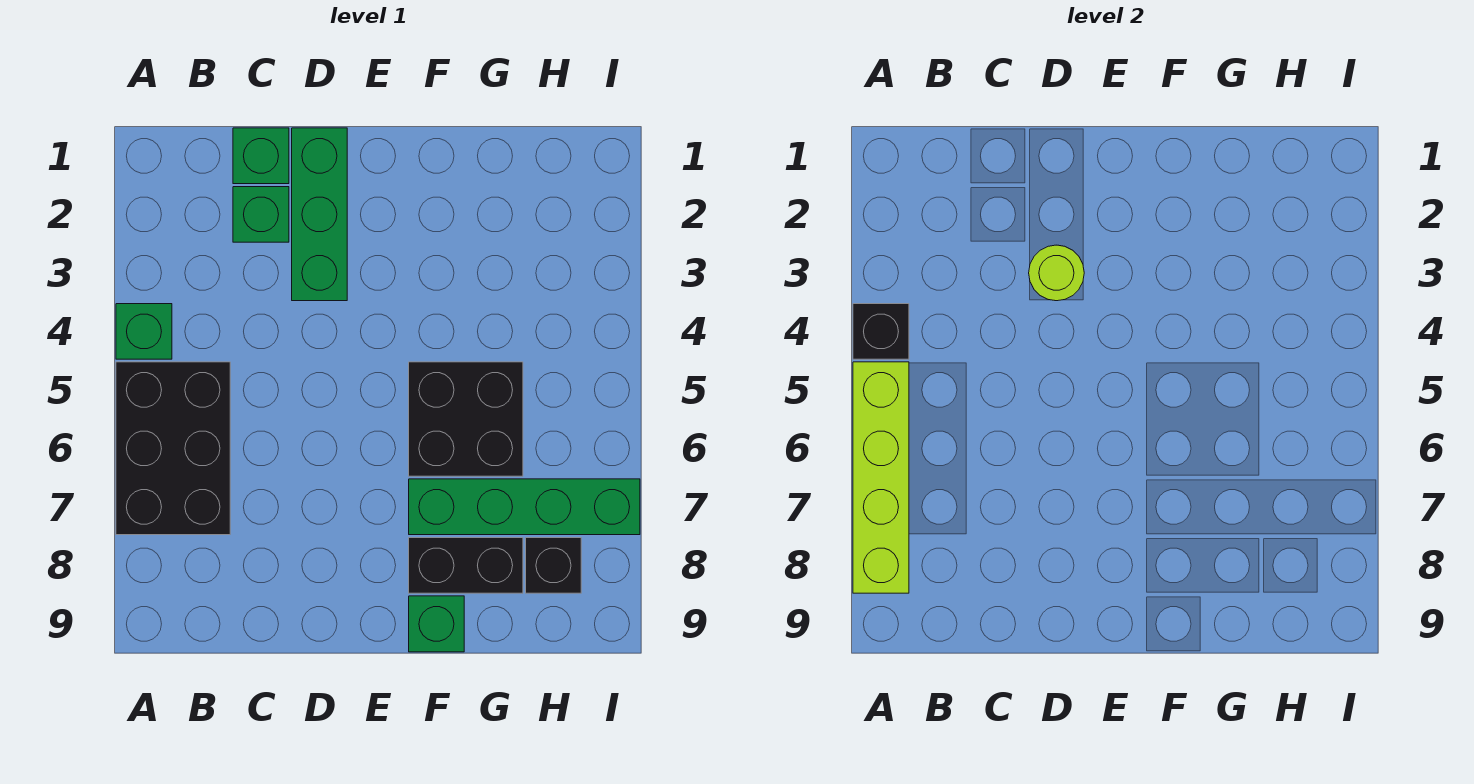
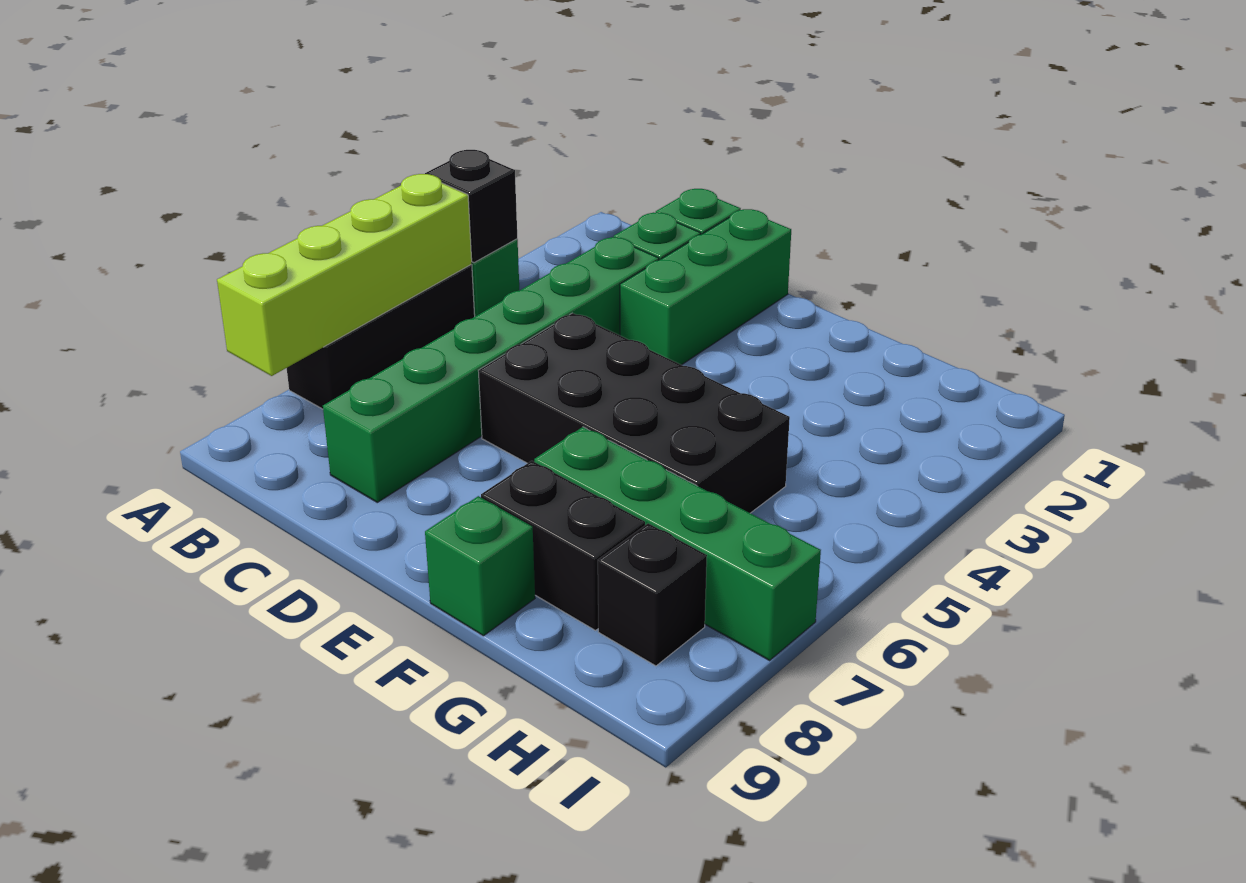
black brick A5:B7 level 1 -> black brick A5:A7 level 1
none -> green brick C3:C8 level 1
lime round brick D3 level 2 -> none
black brick F5:G6 level 1 -> black brick D5:G6 level 1

